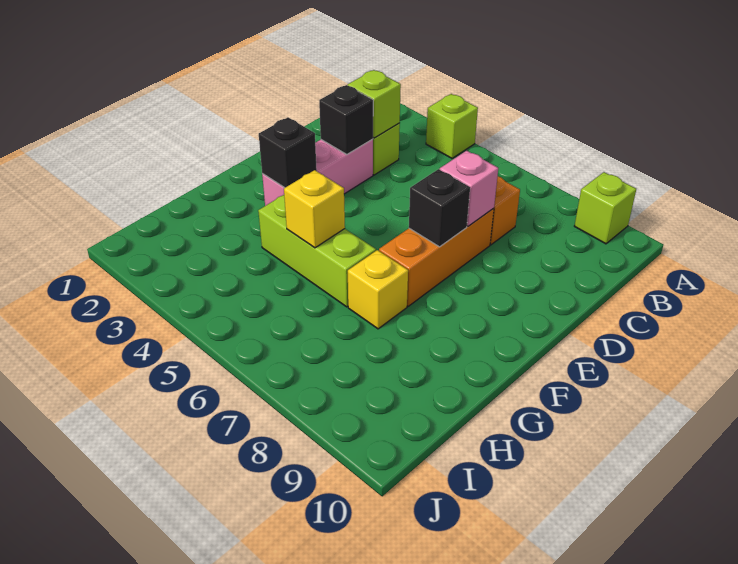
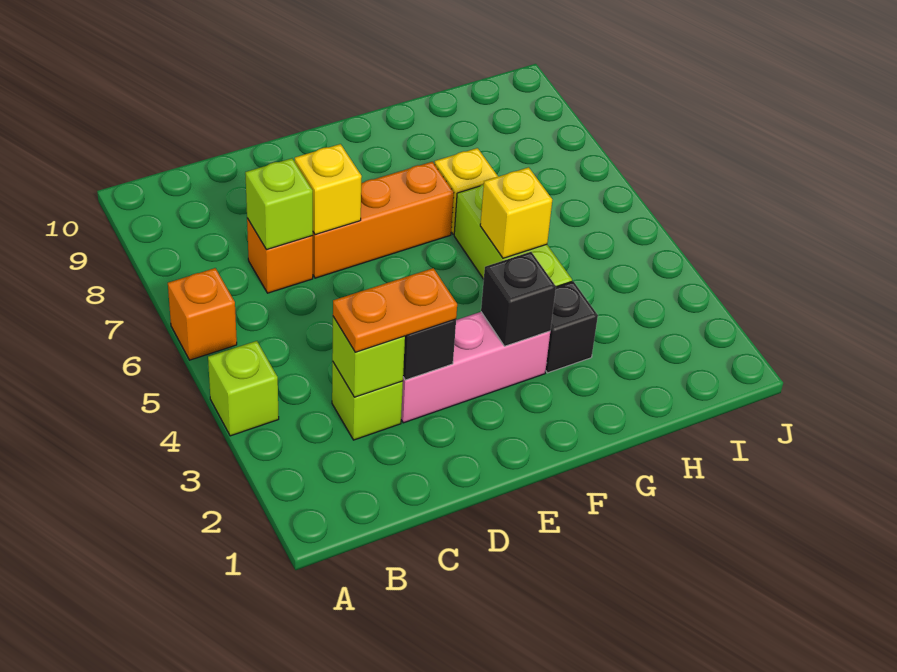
none -> orange brick A6 level 1
lime brick A9 level 1 -> lime brick C7 level 2
none -> orange plate C3:D3 level 3
pink brick D7 level 2 -> yellow brick D7 level 2
black brick E7 level 2 -> black brick G3 level 1

